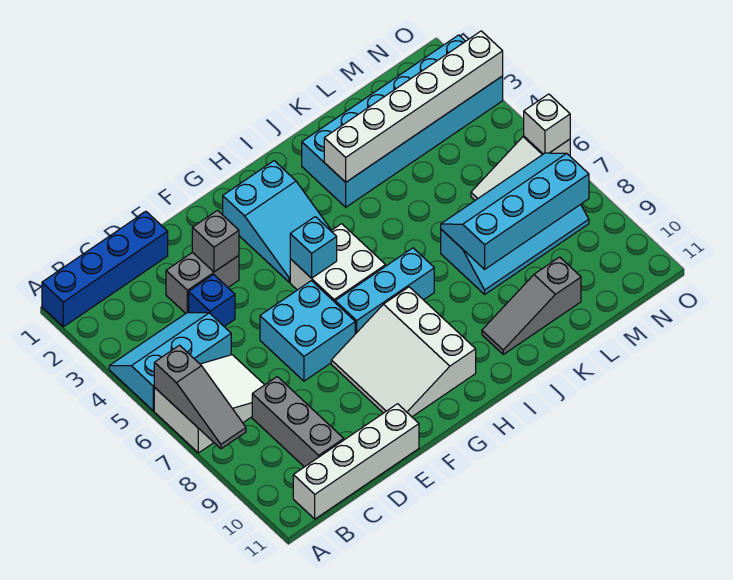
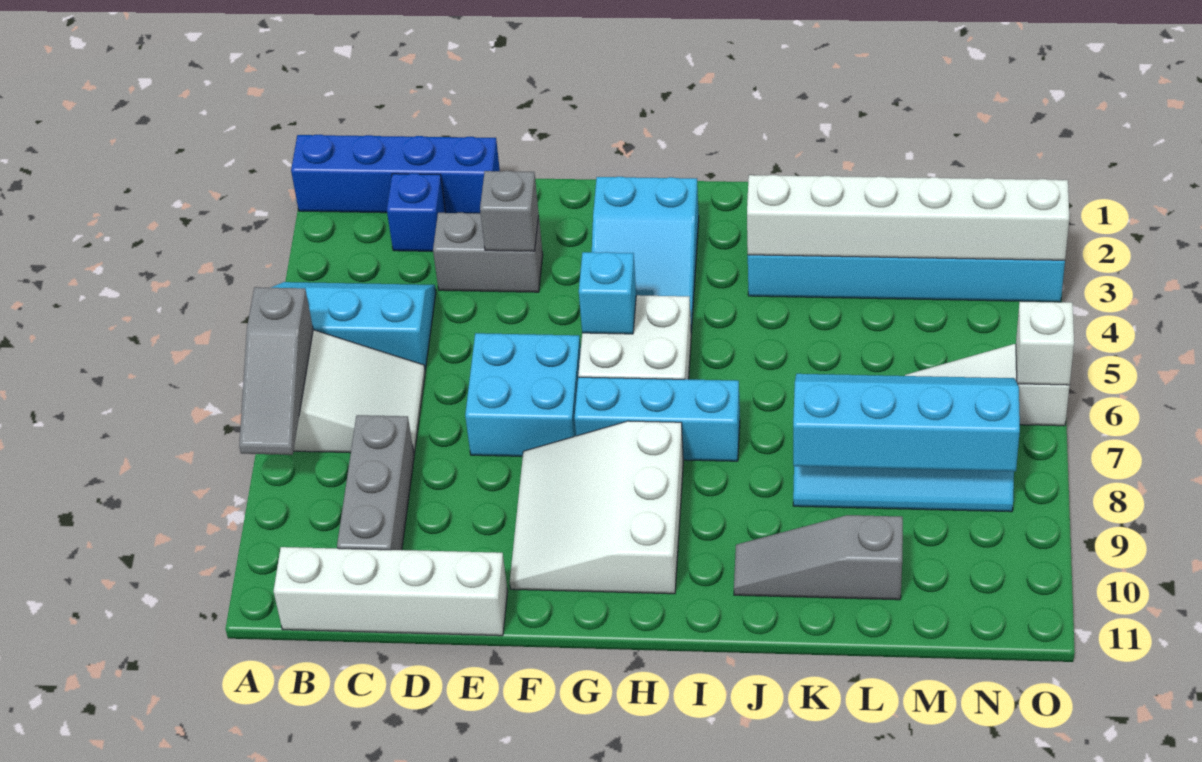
blue brick D4 level 1 -> blue brick C2 level 1

